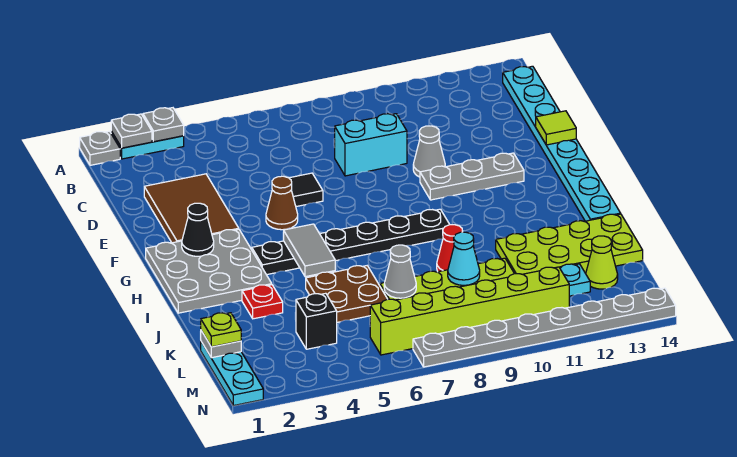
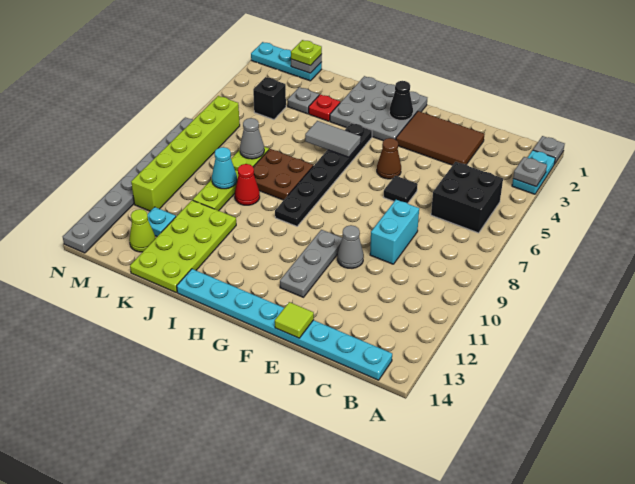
grey plate A2 level 2 -> grey plate K3 level 1
none -> black brick B5:C6 level 1
brown plate J5:K6 level 1 -> brown plate I7:J8 level 1

